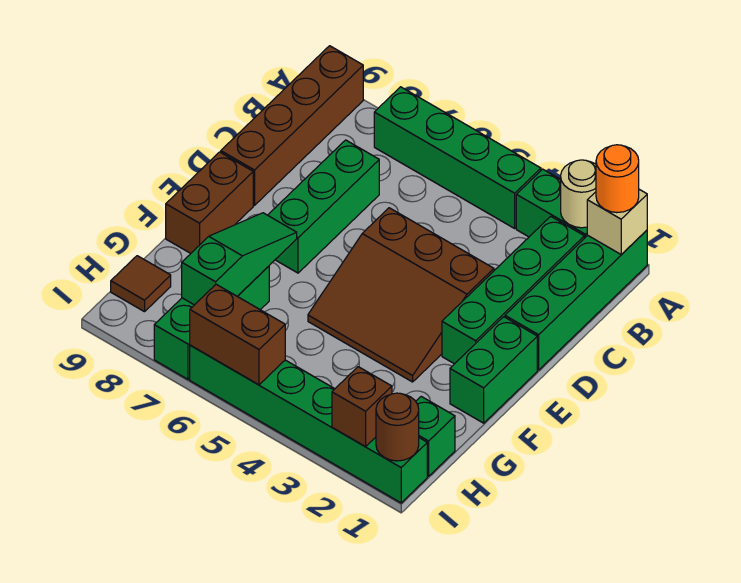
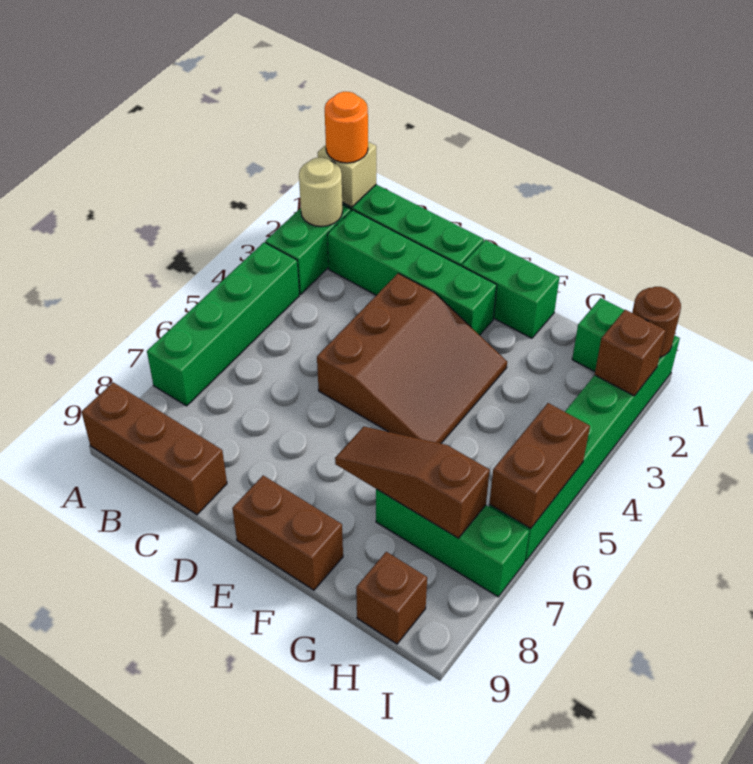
brown brick A9:D9 level 1 -> brown brick A9:C9 level 1
green brick C7:E7 level 1 -> none
green slope F7:H7 level 2 top H -> brown slope F7:H7 level 2 top H
brown tile H9 level 1 -> brown brick H9 level 1

